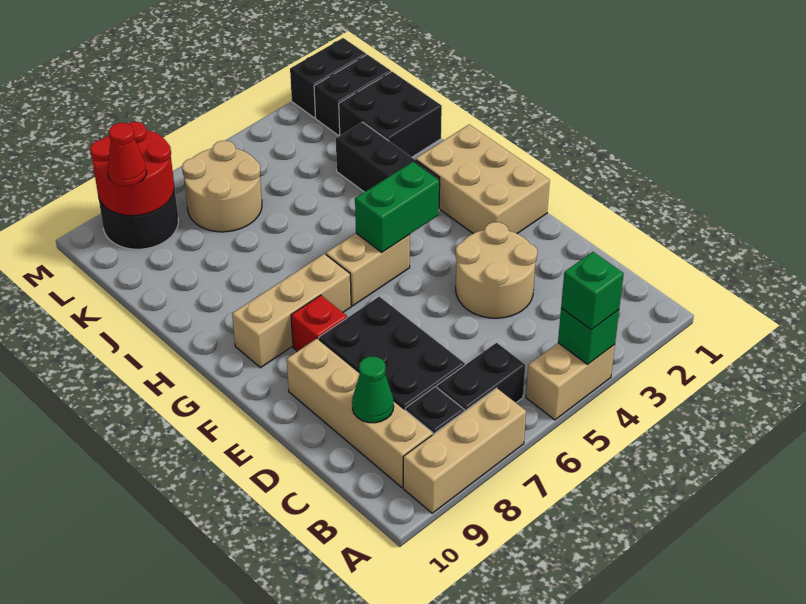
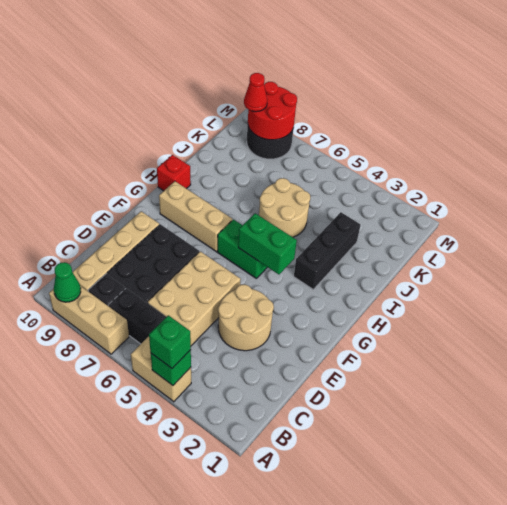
green cone C9 level 2 -> green cone A9 level 2
tan brick F1:H2 level 1 -> tan brick C5:E6 level 1
red brick F8 level 1 -> red brick H10 level 1
tan brick G5:G6 level 1 -> green brick G5:G6 level 1
black brick J1:K2 level 1 -> none
tan round brick K6:L7 level 1 -> tan round brick I5:J6 level 1
black brick L1:L2 level 1 -> none
black brick M1:M2 level 1 -> none

